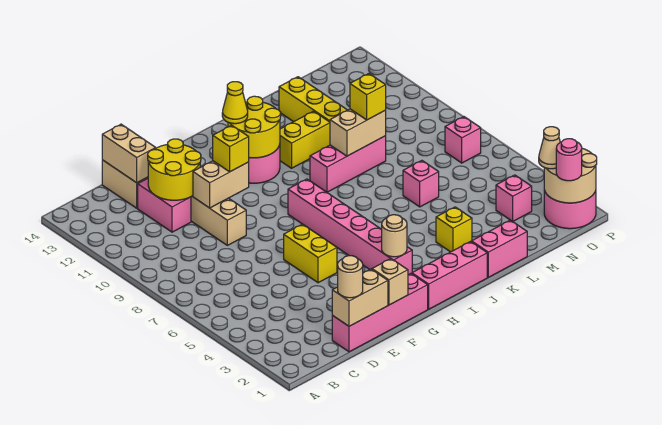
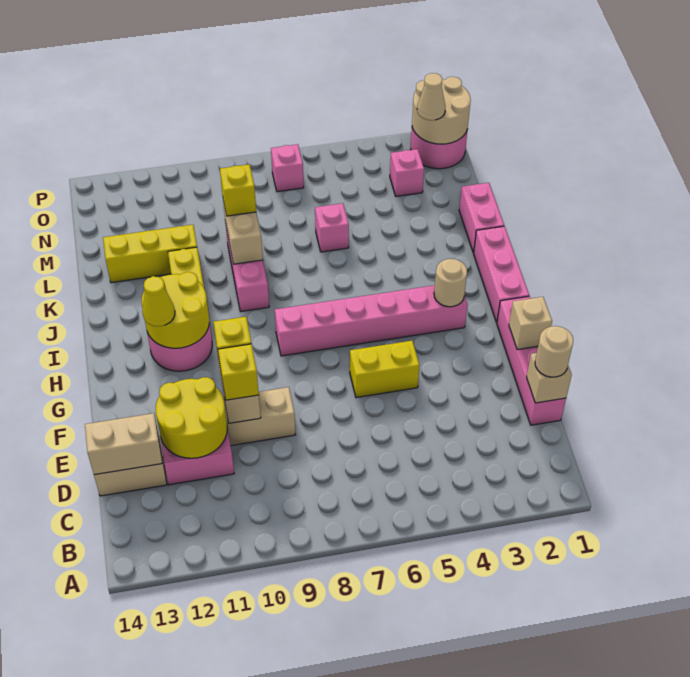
tan brick D1:E1 level 2 -> tan brick D1 level 2
yellow brick K3 level 1 -> yellow brick E10 level 3
pink round brick O1 level 3 -> none

